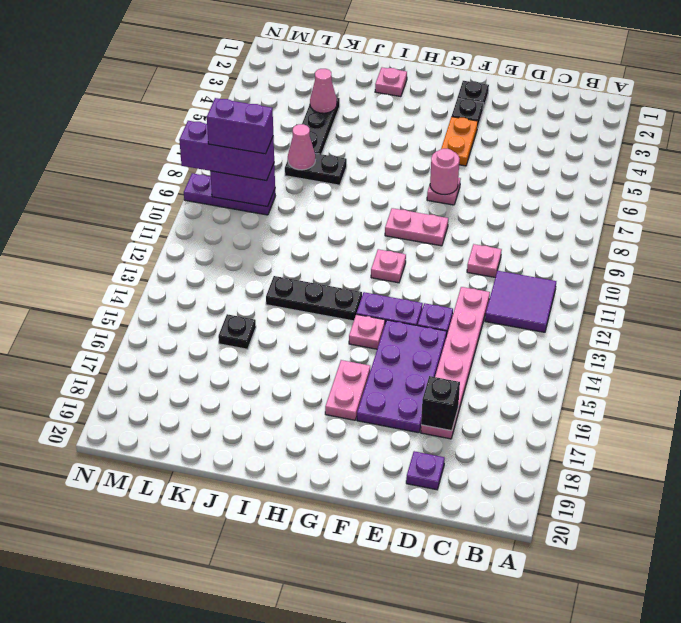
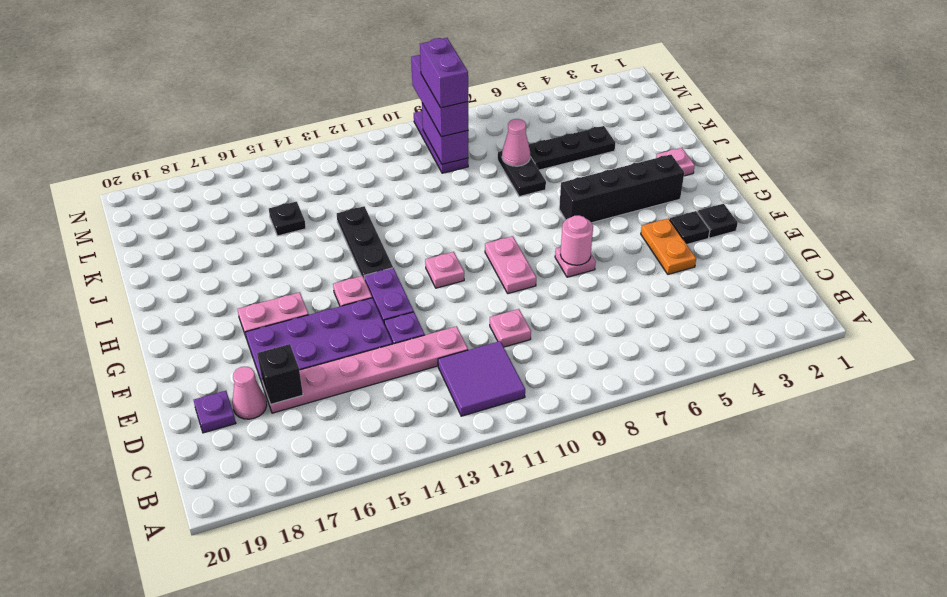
orange plate F4:F5 level 1 -> orange plate E4:F4 level 1
none -> black brick H3:H6 level 1
pink cone K4 level 2 -> pink cone D18 level 1

